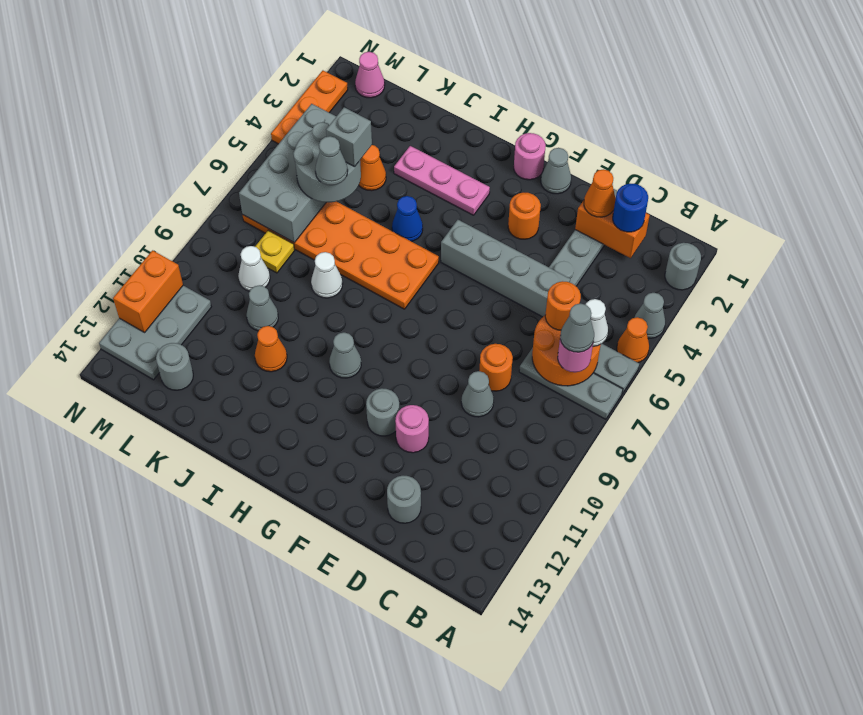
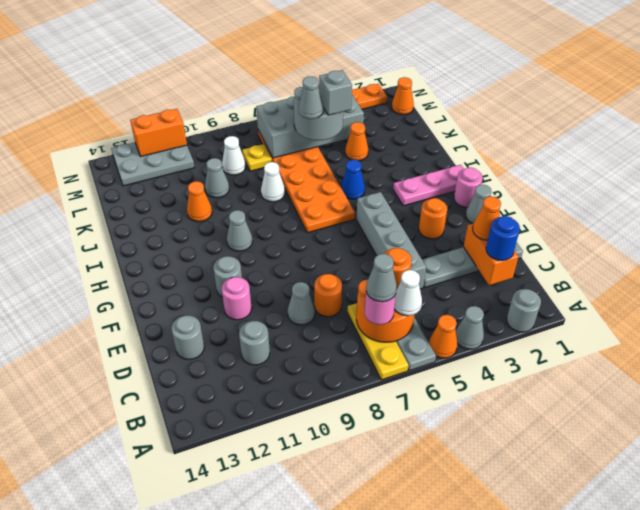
grey plate A7:C7 level 1 -> yellow plate A7:C7 level 1
pink plate H3:J3 level 1 -> pink plate H1:H3 level 1
grey round brick L13 level 1 -> grey round brick C11 level 1
pink cone M1 level 1 -> orange cone M1 level 1

